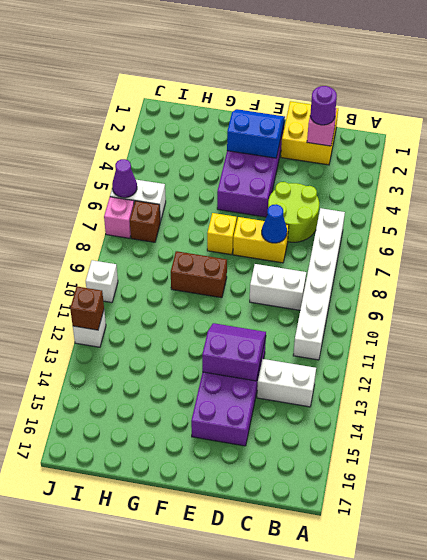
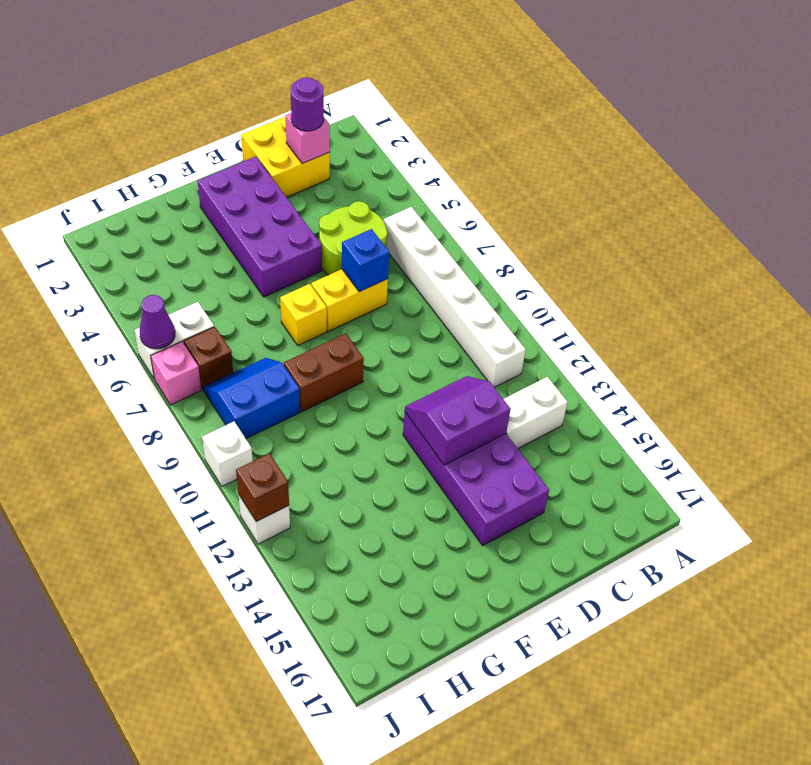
white brick C9:D9 level 1 -> none
blue cone D7 level 2 -> blue brick D7 level 2
blue slope E2:F3 level 2 top 3 -> blue slope H8:I9 level 1 top 9

